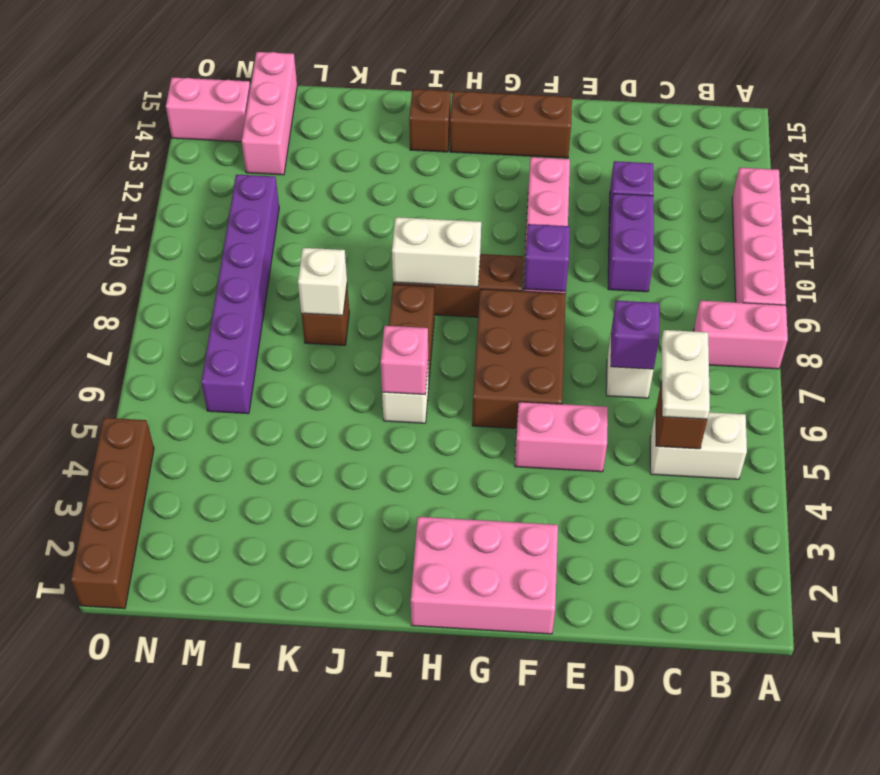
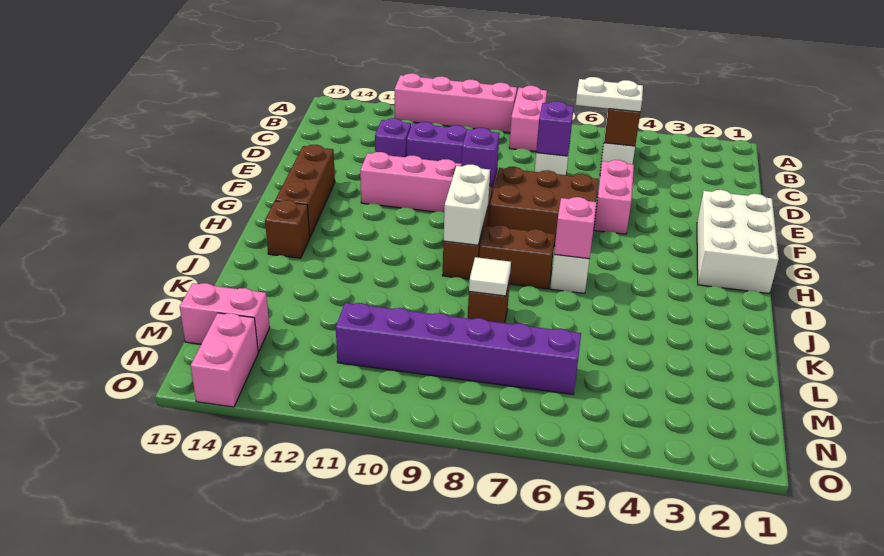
pink brick F1:H2 level 1 -> white brick F1:H2 level 1
white brick K8 level 2 -> white tile K8 level 2
pink brick M13:M15 level 1 -> pink brick M14:M15 level 1
brown brick O1:O4 level 1 -> none

